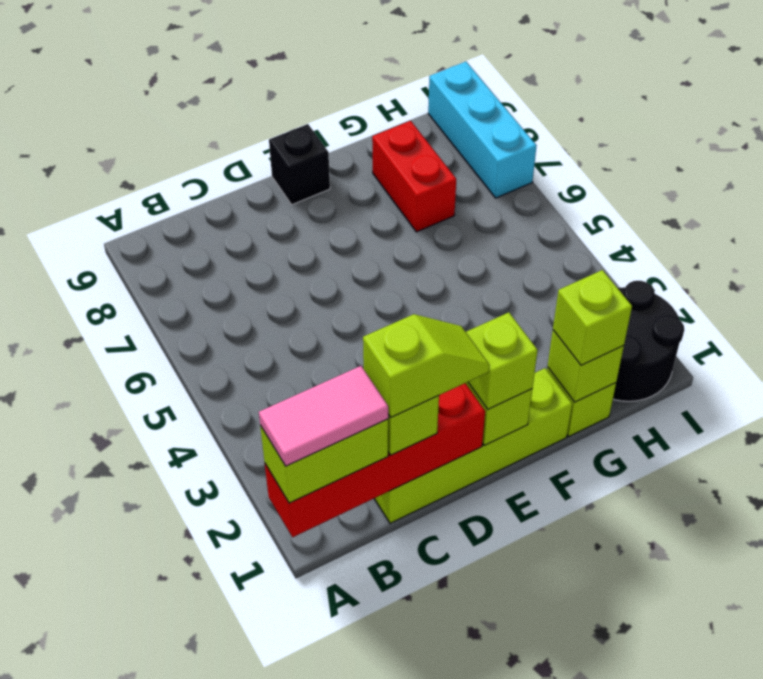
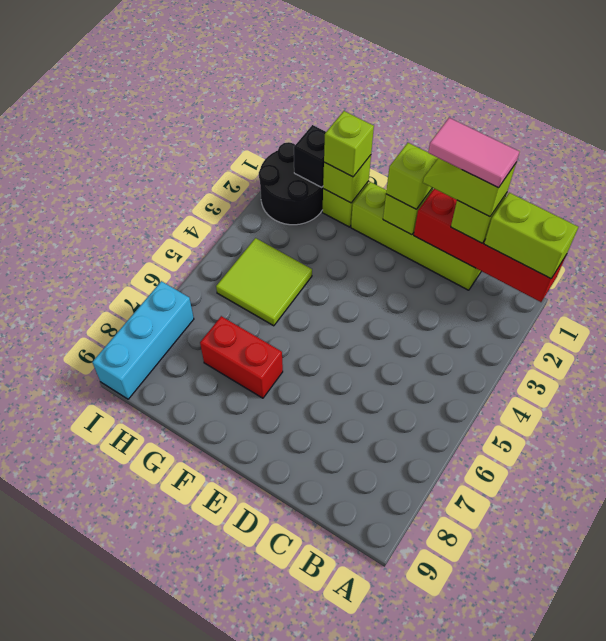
pink tile A1:B1 level 4 -> pink tile C1:D1 level 5
black brick E9 level 1 -> black brick H1 level 2
none -> lime tile G4:H5 level 1
red brick G7:G8 level 1 -> red brick F7:G7 level 1

